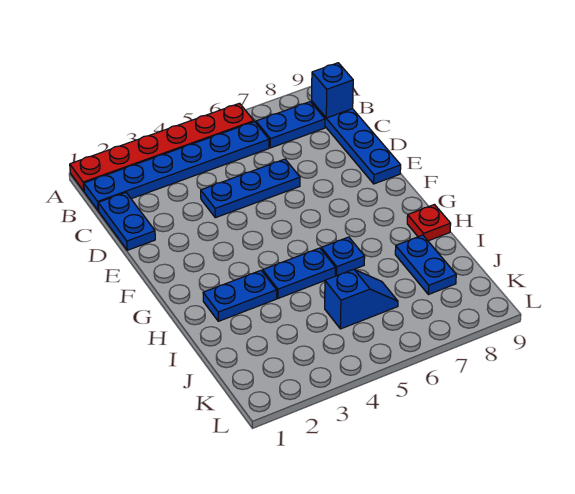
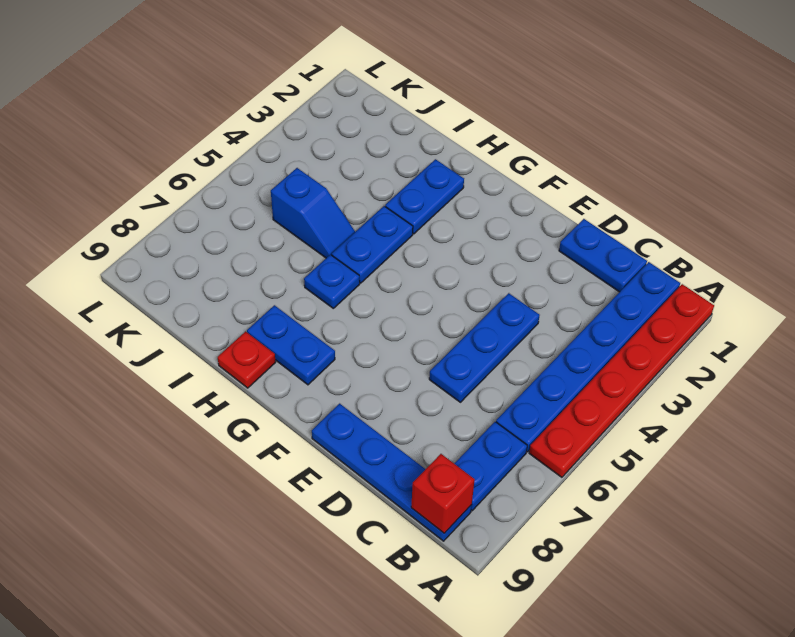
blue brick B9 level 2 -> red brick B9 level 2
blue plate I8:J8 level 1 -> blue plate G8:H8 level 1
blue slope J5:J6 level 1 top 5 -> blue slope I5:J5 level 1 top J

